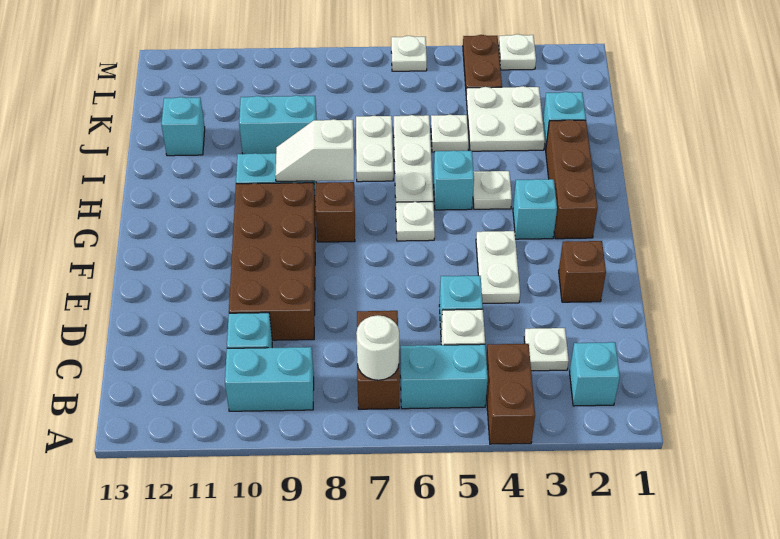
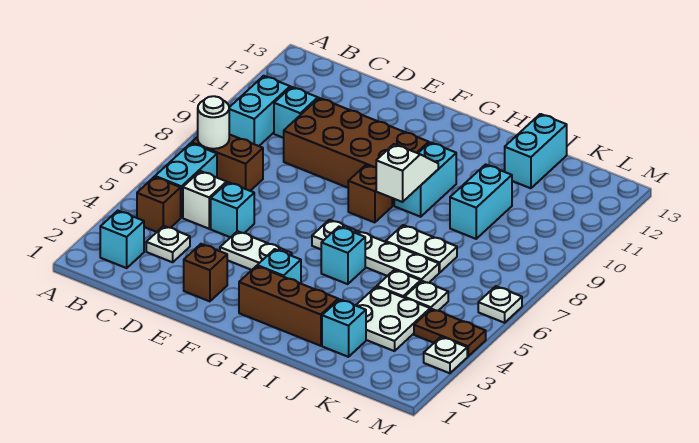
brown brick A4:B4 level 1 -> brown brick B4 level 1
white plate H4 level 1 -> white plate K5 level 1
cyan brick J12 level 1 -> cyan brick J12:J13 level 1

